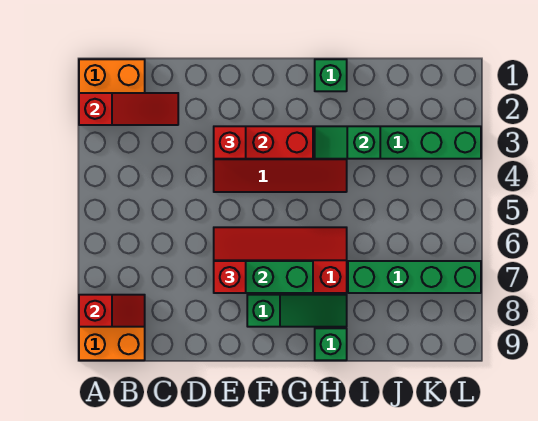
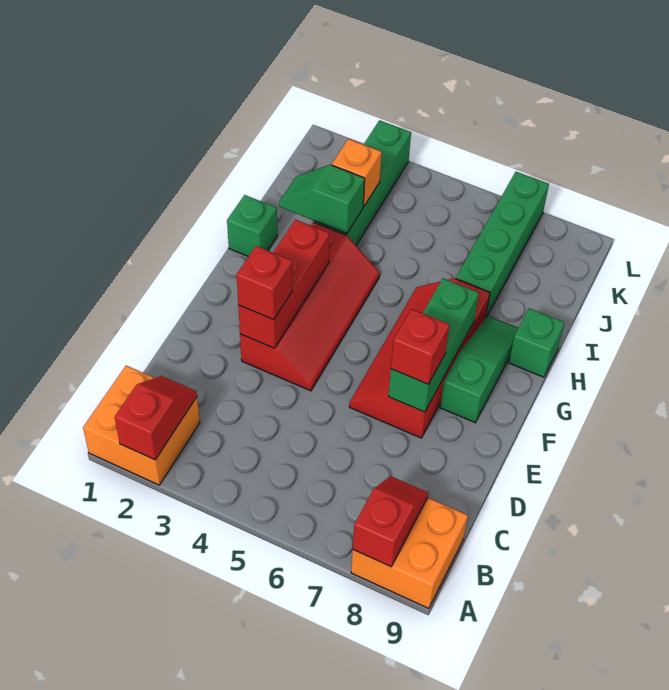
red slope A2:C2 level 2 top A -> red slope A2:B2 level 2 top A
green slope H3:I3 level 2 top I -> green slope I2:I3 level 2 top 3
none -> orange brick J3 level 2

